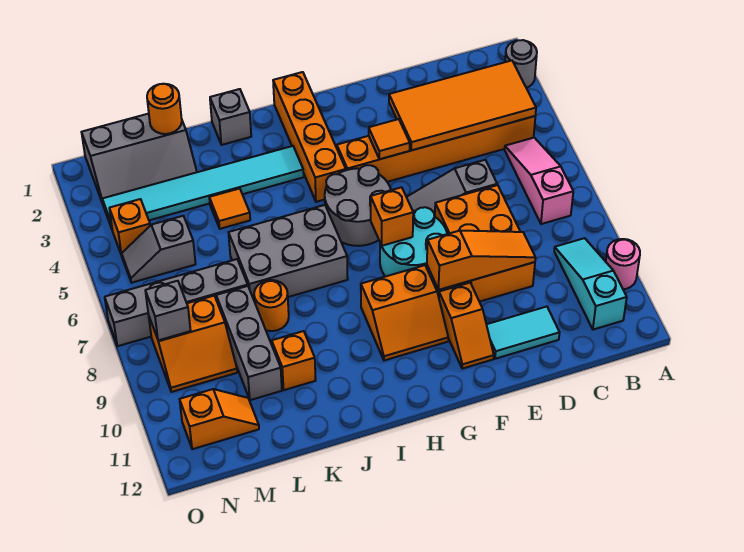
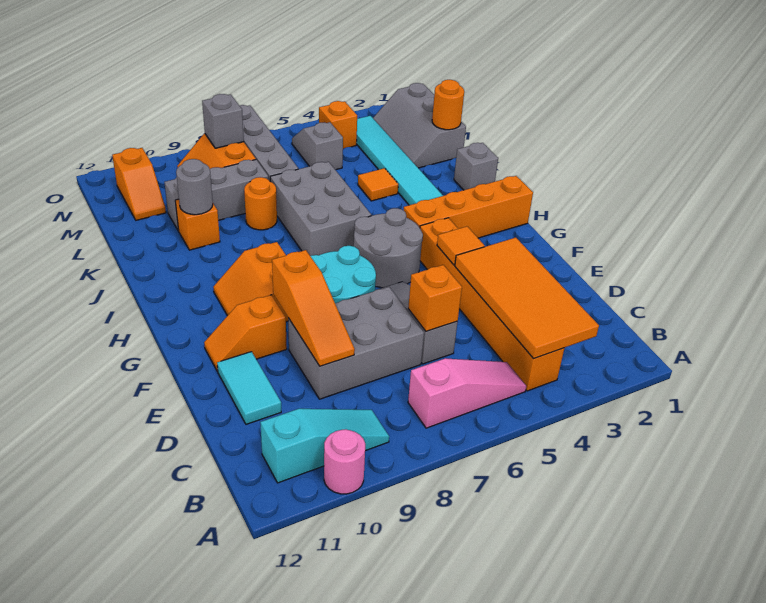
grey round brick A2 level 1 -> grey round brick K10 level 2
orange brick D7:E9 level 1 -> grey brick D7:E9 level 1
orange brick G7 level 2 -> orange brick D6 level 2

